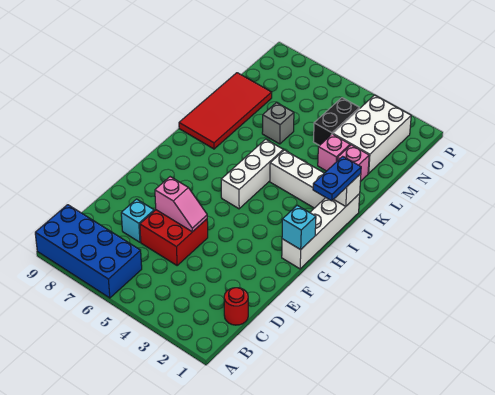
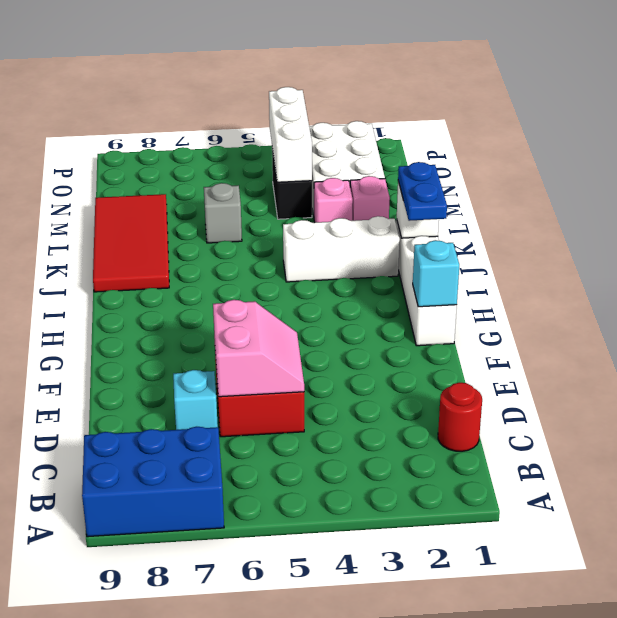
blue brick A6:B9 level 1 -> blue brick A7:B9 level 1
pink slope E5:E6 level 2 top 6 -> pink slope D5:E6 level 2 top 6
white brick H5:J5 level 1 -> white brick M4:O4 level 2

